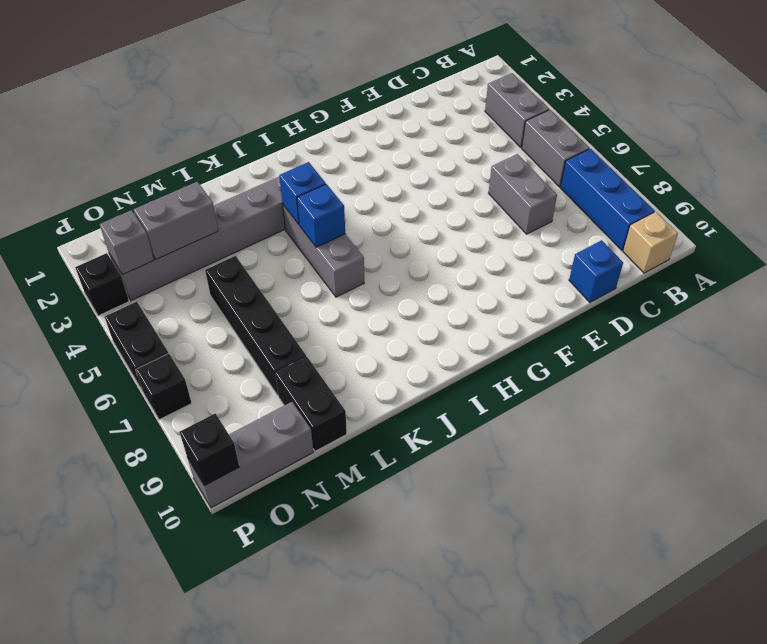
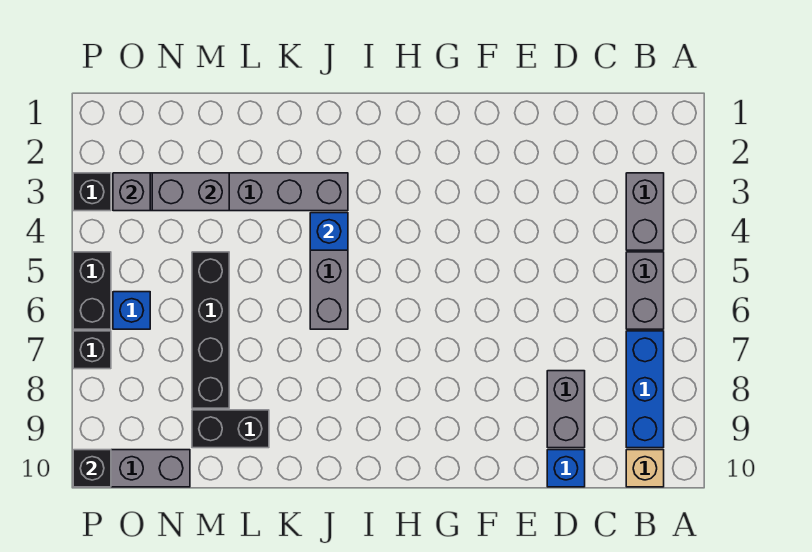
grey brick D6:D7 level 1 -> grey brick D8:D9 level 1
blue brick J5 level 2 -> blue brick O6 level 1
black brick M9:M10 level 1 -> black brick L9:M9 level 1

